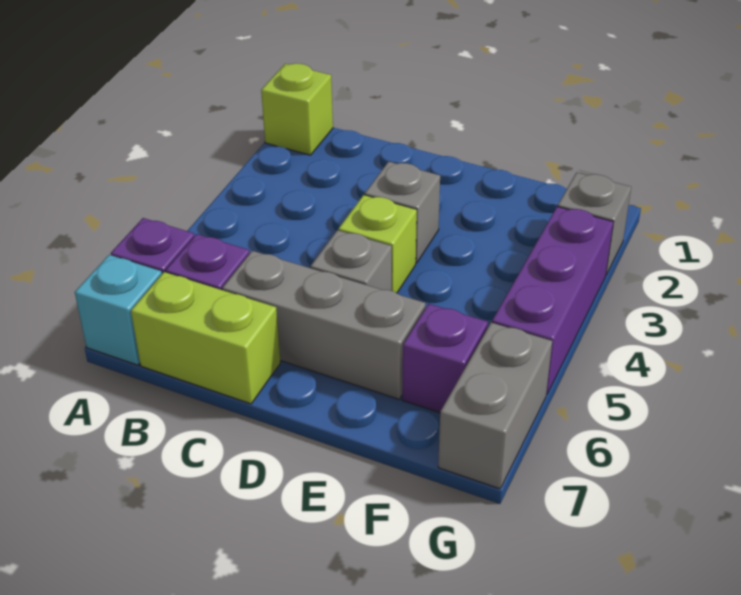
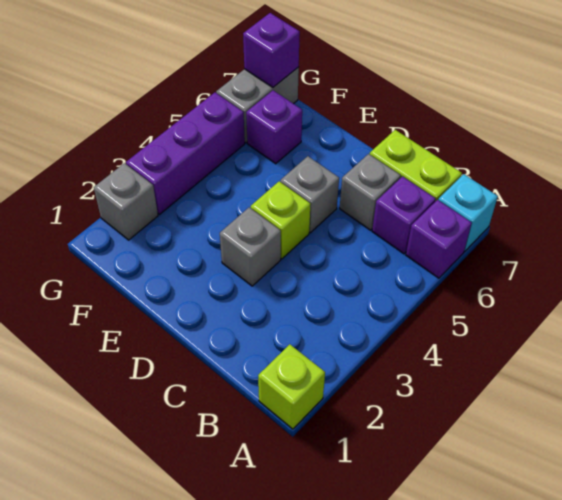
grey brick C6:E6 level 1 -> grey brick C6 level 1
none -> purple brick G7 level 2

